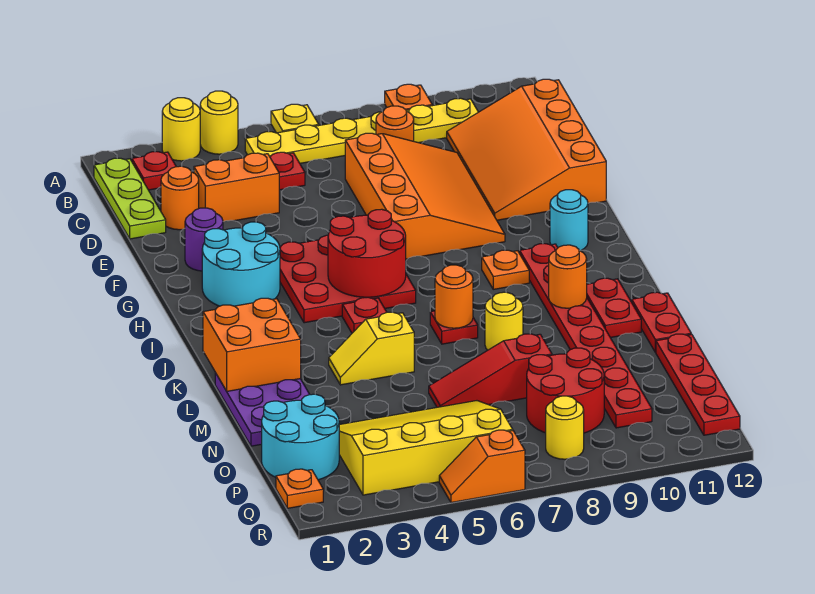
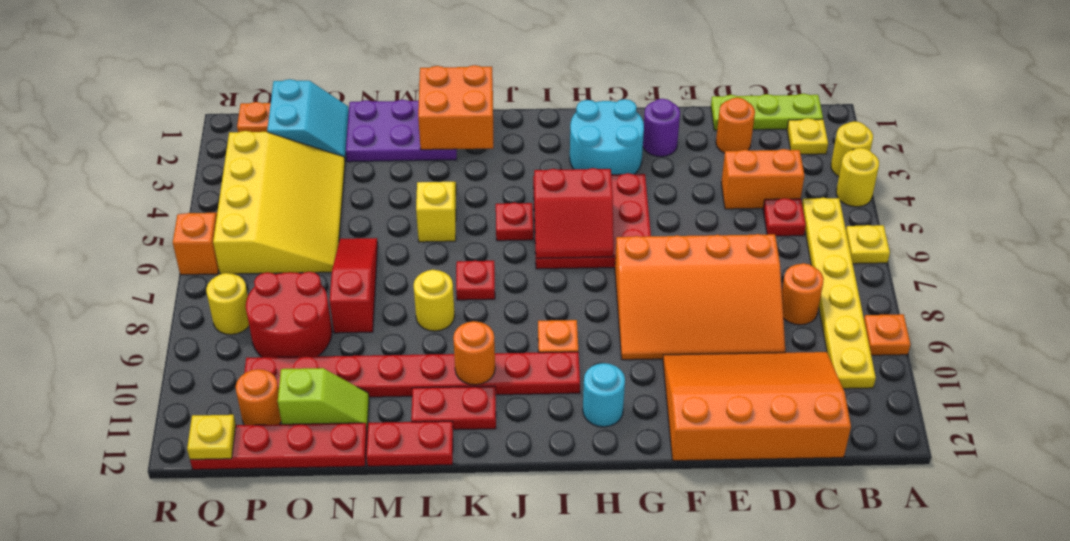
red plate B2 level 1 -> yellow plate B2 level 1
orange brick D3:D4 level 1 -> orange brick C4:D4 level 1
red round brick H5:I6 level 2 -> red slope H5:I6 level 2 top 5
orange round brick K7 level 2 -> orange round brick P11 level 1
none -> lime slope N11:O11 level 1 top O
cyan round brick O1:P2 level 1 -> cyan slope O1:P2 level 1 top P
none -> yellow plate Q12 level 2

